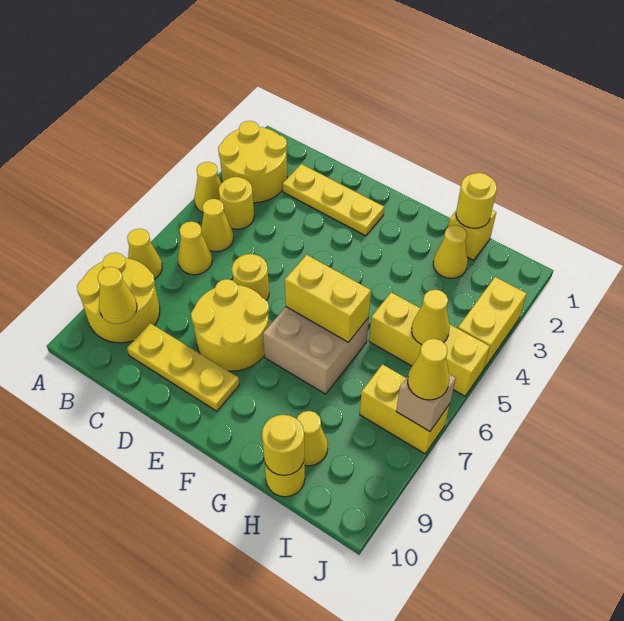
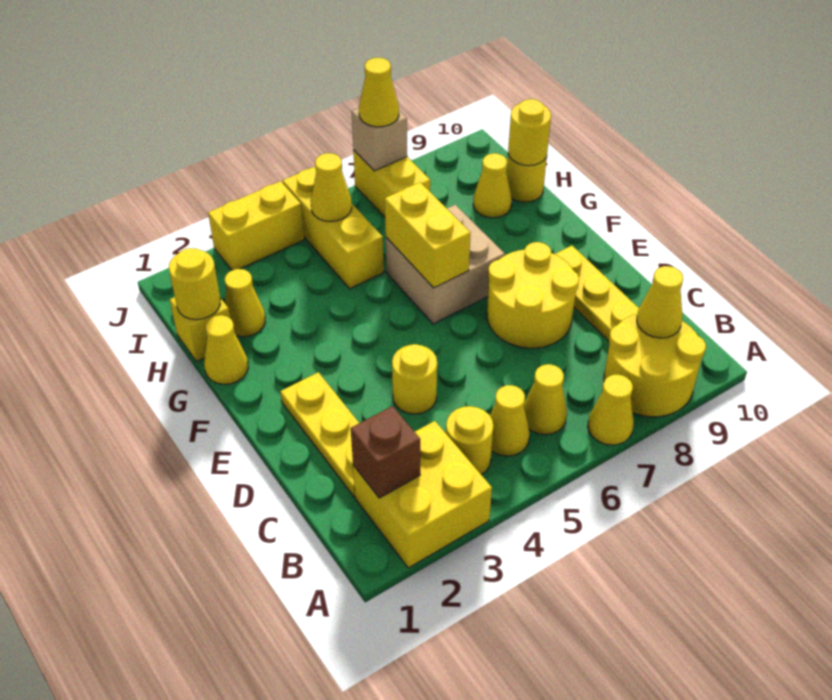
yellow round brick A2:B3 level 1 -> yellow brick A2:B3 level 1
yellow cone A4 level 1 -> yellow cone G1 level 1
none -> brown brick B2 level 2
yellow round brick D6 level 1 -> yellow round brick D4 level 1

